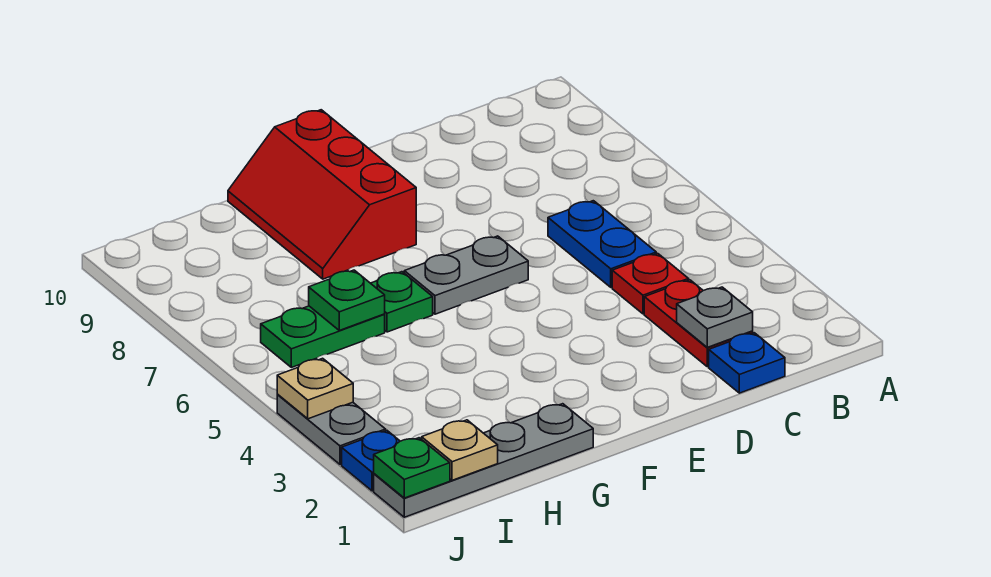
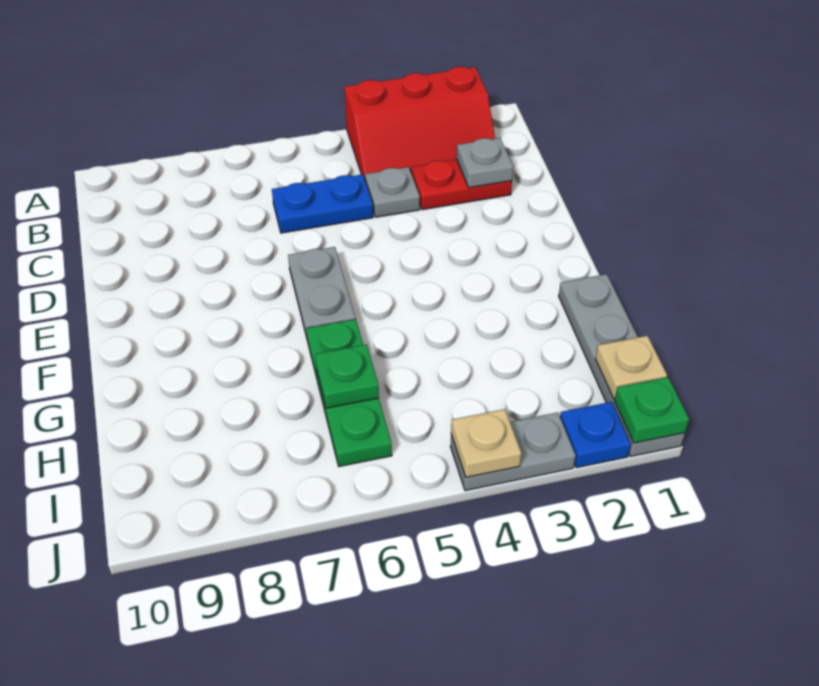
blue plate C1 level 1 -> none
red plate C4 level 1 -> grey plate C4 level 1
red slope F8:G10 level 1 top F -> red slope A2:B4 level 1 top A

